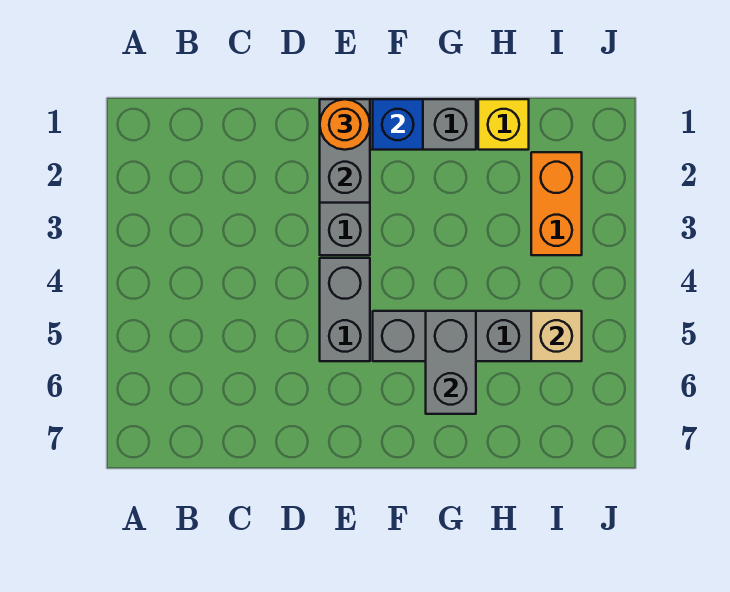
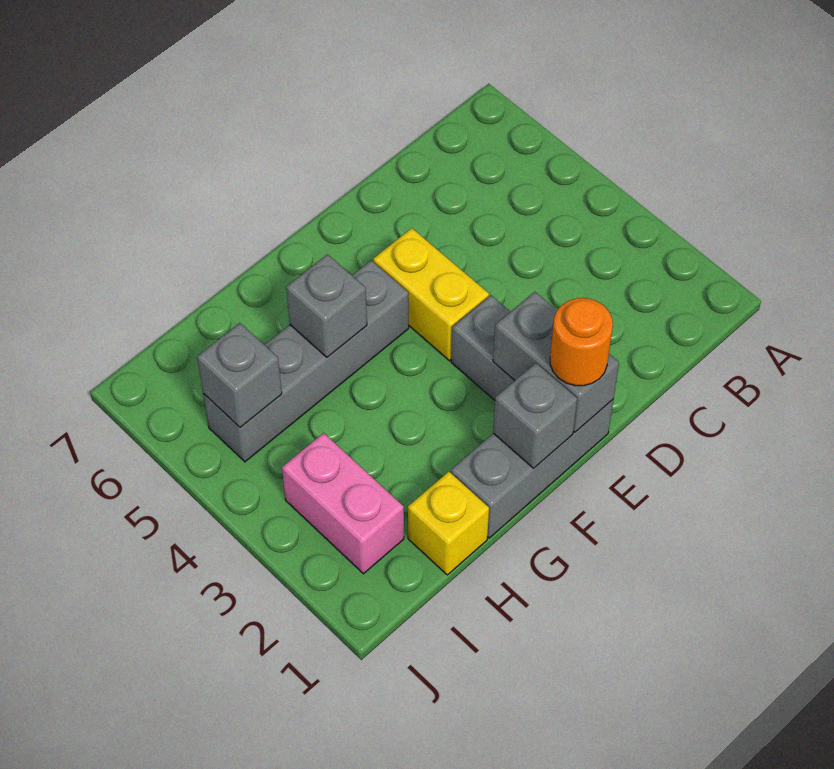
grey brick E4:E5 level 1 -> yellow brick E4:E5 level 1
blue brick F1 level 2 -> grey brick F1 level 2
grey brick G5:G6 level 2 -> grey brick G5 level 2
orange brick I2:I3 level 1 -> pink brick I2:I3 level 1
tan brick I5 level 2 -> grey brick I5 level 2

